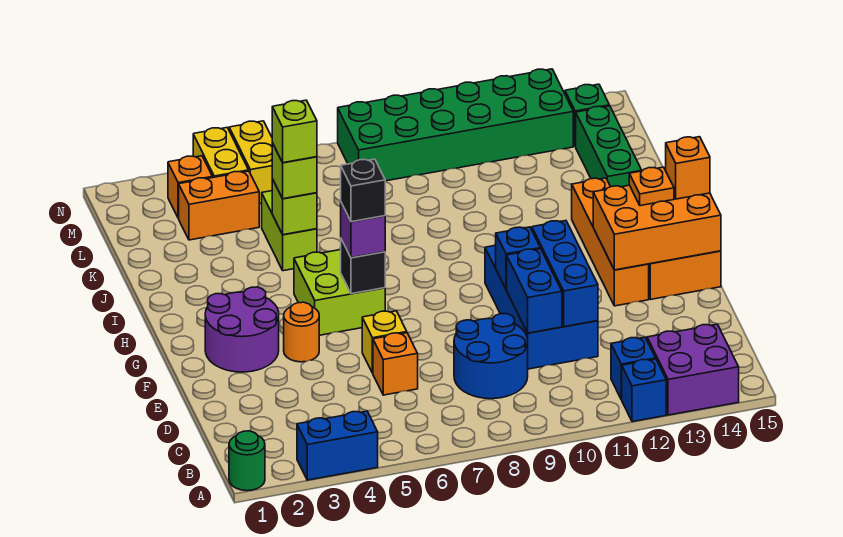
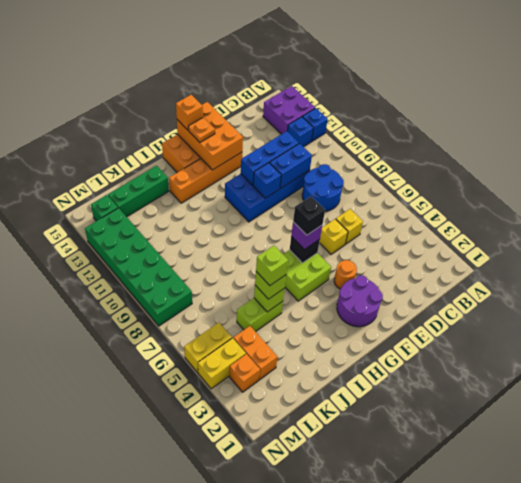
green round brick A1 level 1 -> none
blue brick A3:A4 level 1 -> none
orange brick D6 level 1 -> yellow brick D6 level 1

